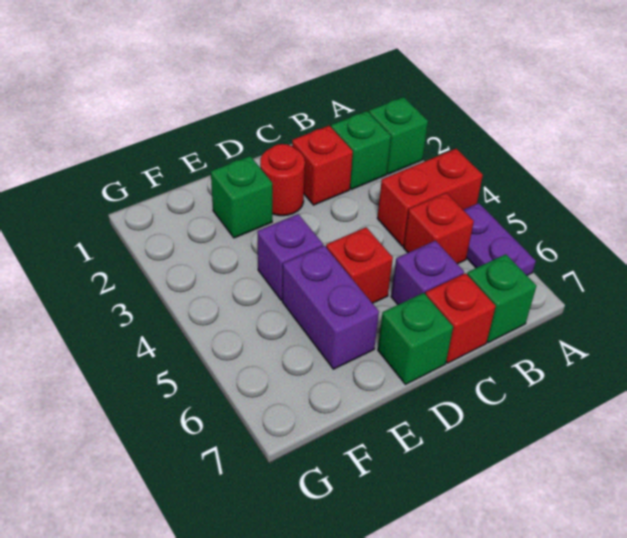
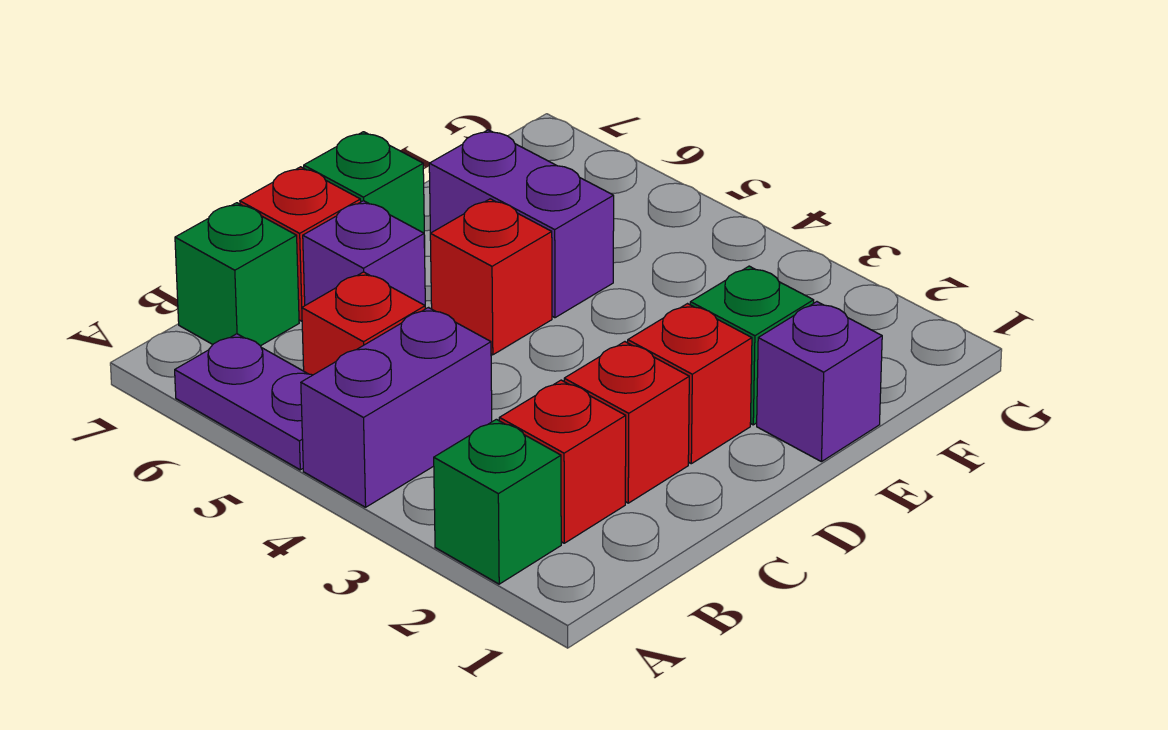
red brick A4:B4 level 1 -> purple brick A4:B4 level 1
green brick B2 level 1 -> red brick B2 level 1
red round brick D2 level 1 -> red brick D2 level 1
purple brick E4 level 1 -> purple brick E1 level 1

